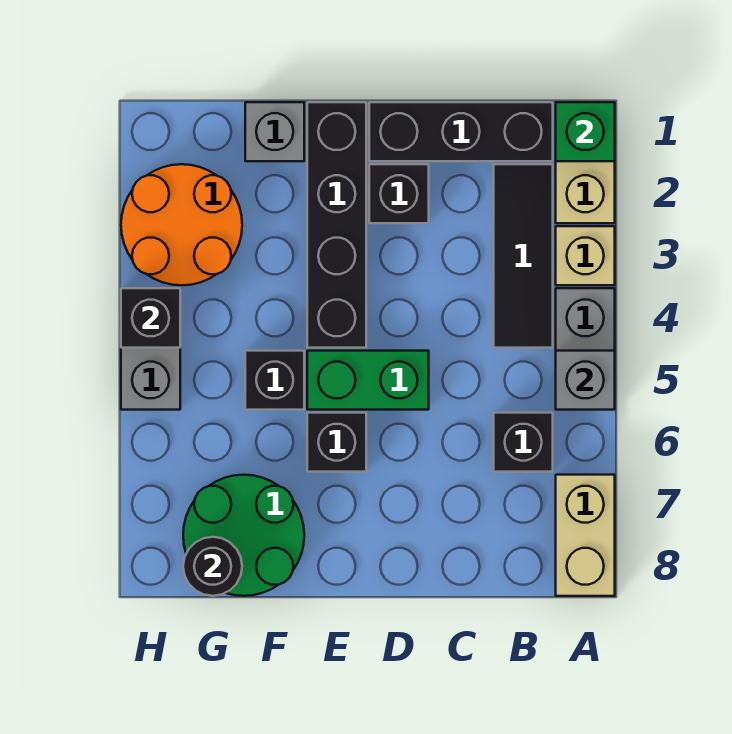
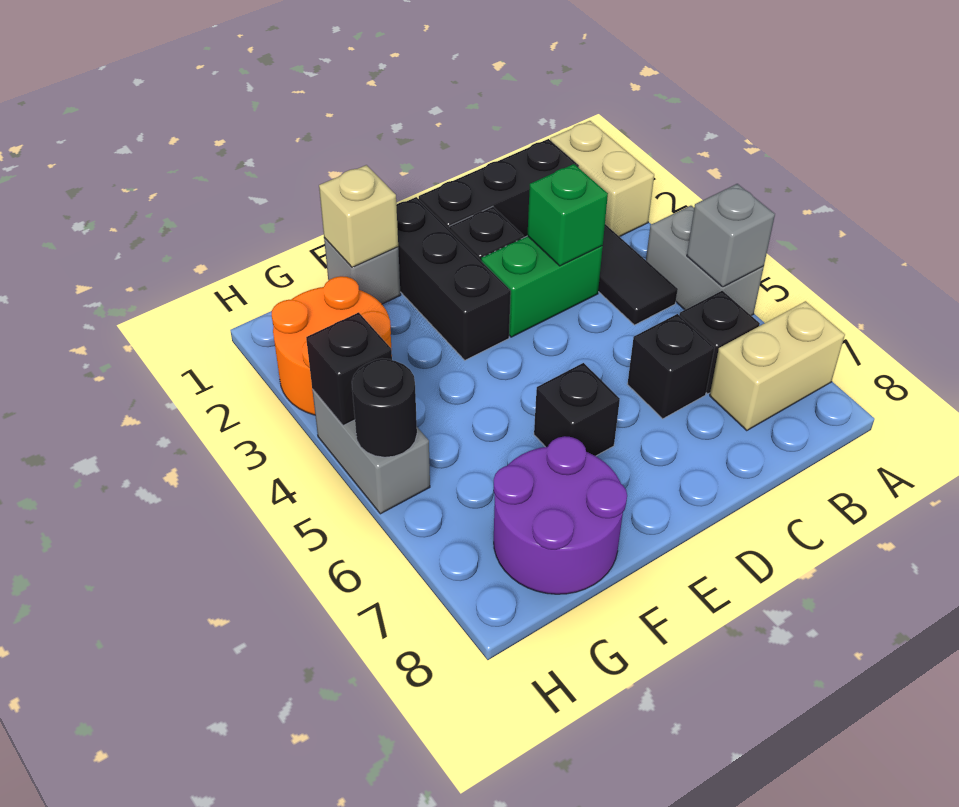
green brick A1 level 2 -> green brick C3 level 2
tan brick A3 level 1 -> tan brick F1 level 2
tan brick A7:A8 level 1 -> tan brick A7:B7 level 1
green brick D5:E5 level 1 -> green brick C3:D3 level 1
black brick E1:E4 level 1 -> black brick E1:E3 level 1
black brick F5 level 1 -> black brick C6 level 1
green round brick F7:G8 level 1 -> purple round brick F7:G8 level 1
black round brick G8 level 2 -> black round brick H5 level 2

